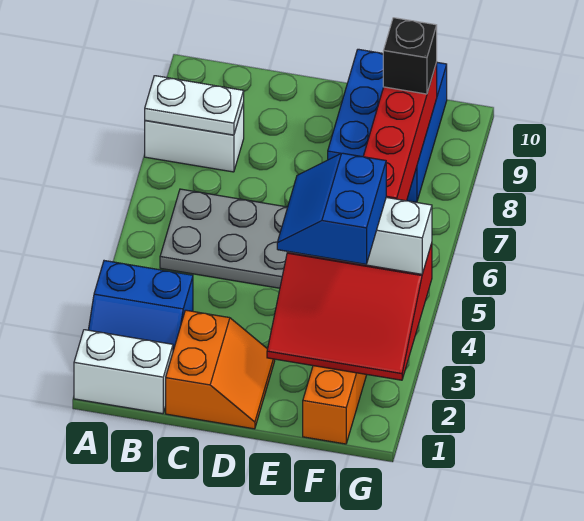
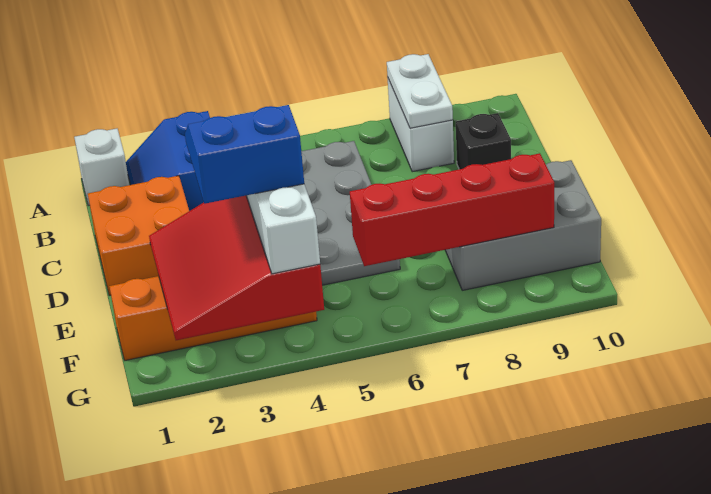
white brick A1:B1 level 1 -> white brick A1 level 1
orange slope C1:D2 level 1 top C -> orange brick C1:D2 level 1
blue brick E8:F10 level 1 -> grey brick E8:F10 level 1
black brick F9 level 3 -> black brick C9 level 1

